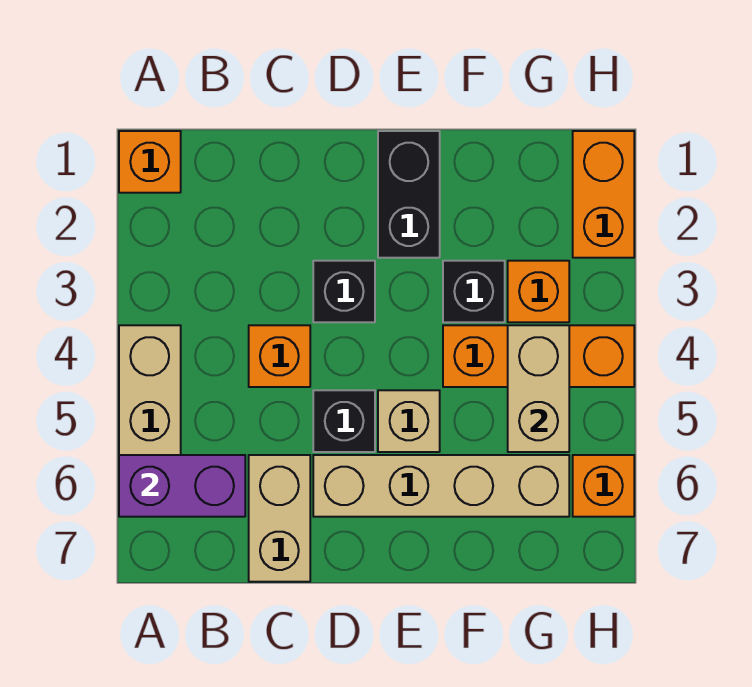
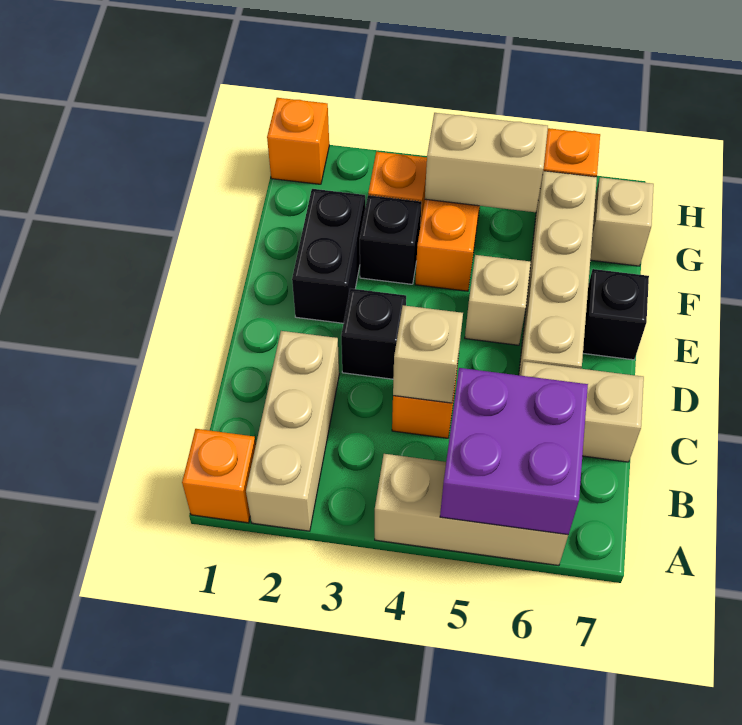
none -> tan brick A2:C2 level 1
purple brick A6:B6 level 2 -> purple brick A5:B6 level 2
none -> tan brick C4 level 2
black brick D5 level 1 -> black brick E7 level 1
black brick E1:E2 level 1 -> black brick E2:F2 level 1
none -> tan brick G7 level 1
orange brick H1:H2 level 1 -> orange brick H1 level 1

